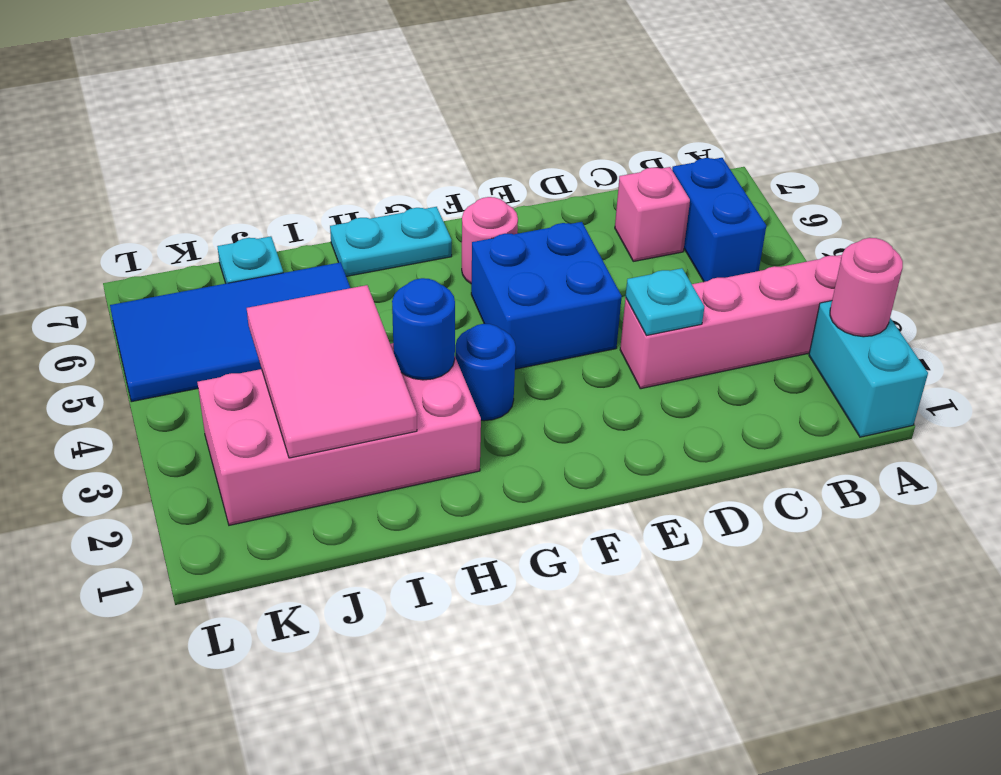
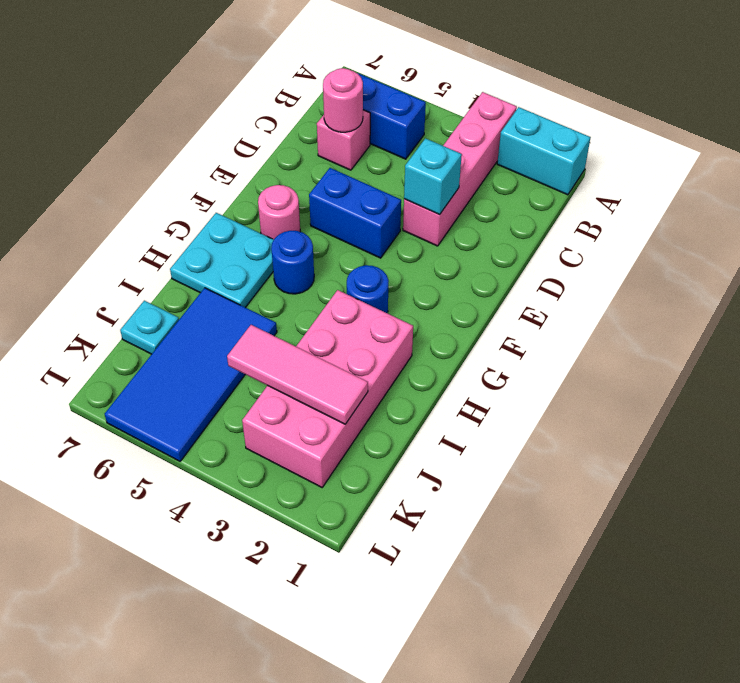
pink round brick A2 level 2 -> pink round brick C6 level 2
cyan plate D3 level 2 -> cyan brick D3 level 2
blue brick E4:F5 level 1 -> blue brick E4:E5 level 1
cyan plate G7:H7 level 1 -> cyan plate G6:H7 level 1
blue round brick H3 level 2 -> blue round brick G5 level 1
pink tile I2:J4 level 2 -> pink tile J2:J4 level 2

